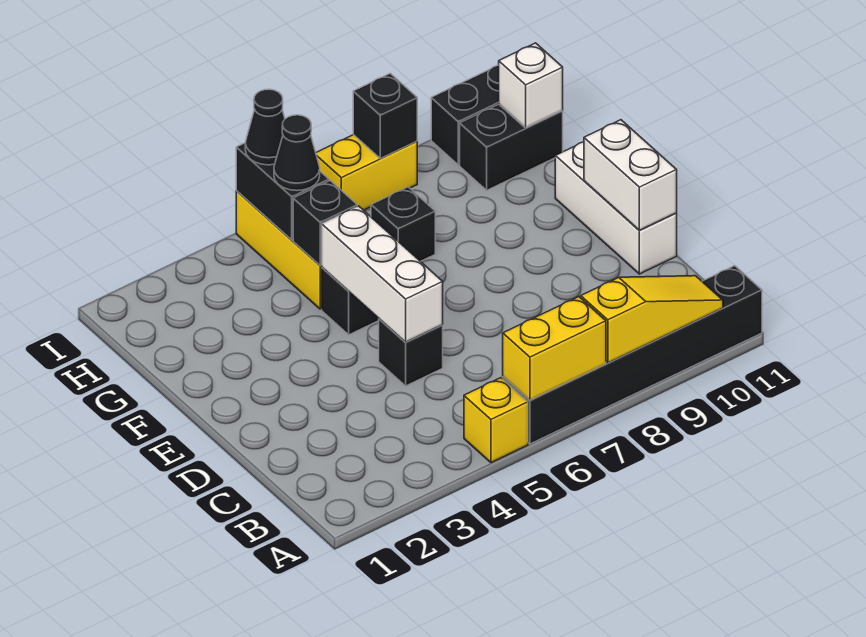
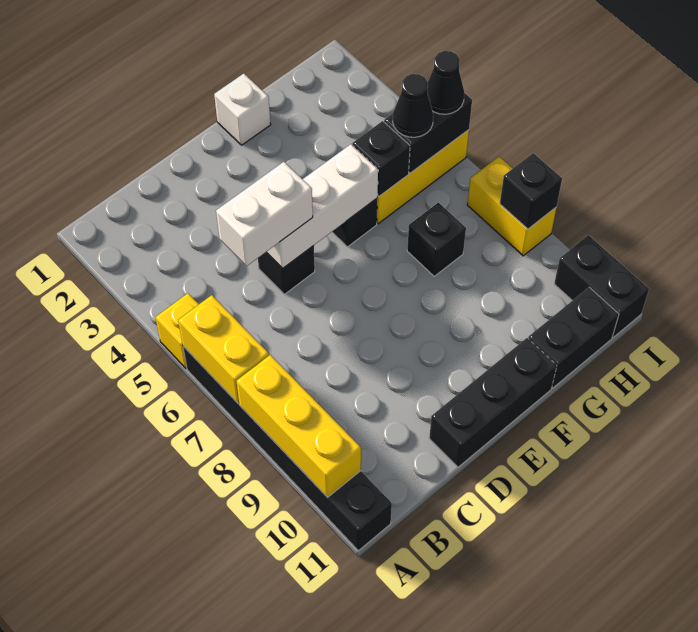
yellow slope A8:A10 level 2 top 8 -> yellow brick A8:A10 level 2
white brick D11:F11 level 1 -> black brick D11:F11 level 1
white brick D11:E11 level 2 -> white brick C5:D5 level 3
black brick H10:H11 level 1 -> black brick G11:H11 level 1
white brick H11 level 2 -> white brick F1 level 1

